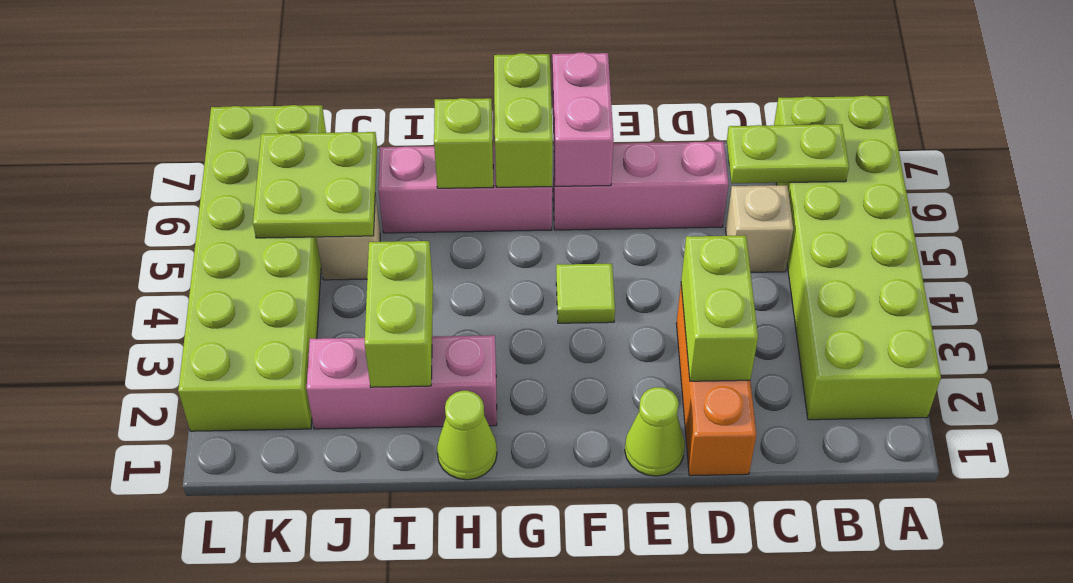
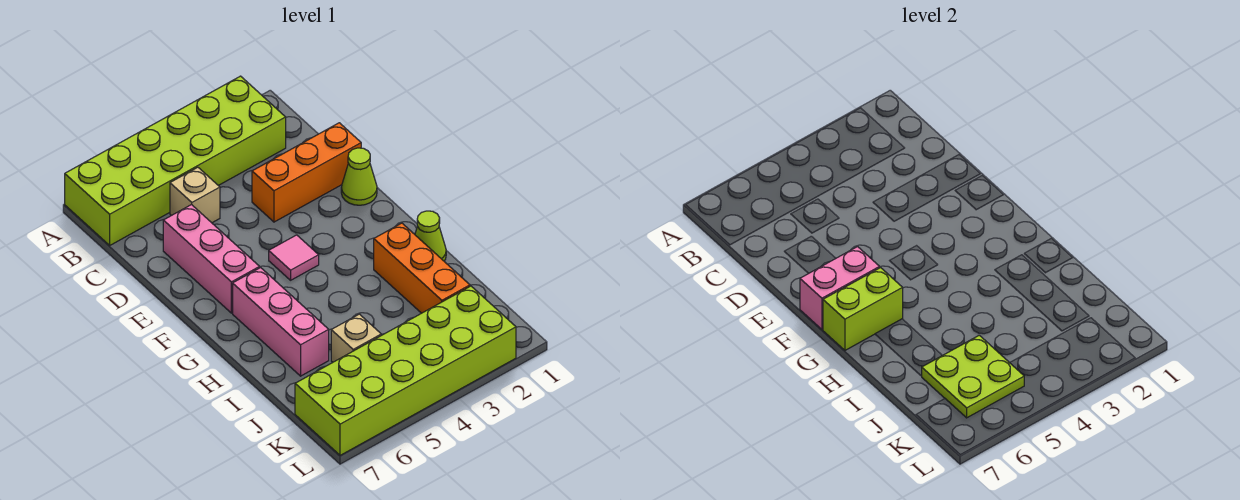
lime plate B6:C6 level 2 -> none
lime brick D2:D3 level 2 -> none
lime tile F4 level 1 -> pink tile F4 level 1
pink brick H2:J2 level 1 -> orange brick H2:J2 level 1
lime brick H6 level 2 -> none
lime brick I2:I3 level 2 -> none

